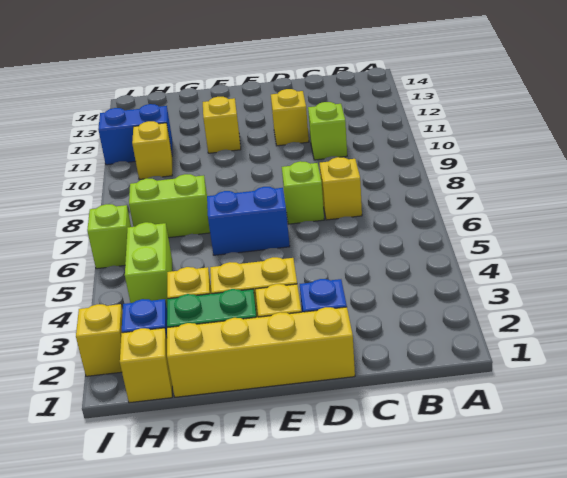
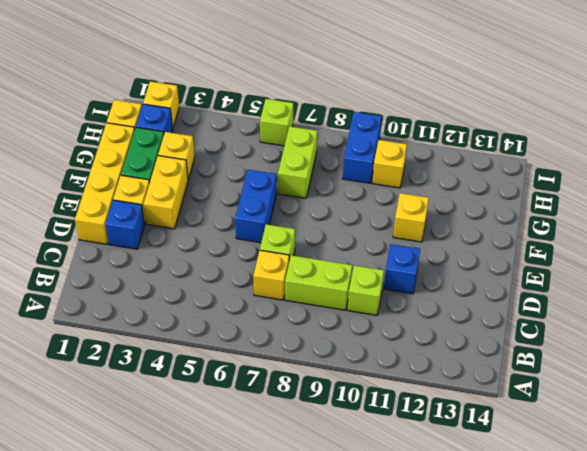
yellow brick D11 level 1 -> blue brick D11 level 1
lime brick H4:H5 level 1 -> lime brick C8:C9 level 1
blue brick H11:I11 level 1 -> blue brick H9:I9 level 1

